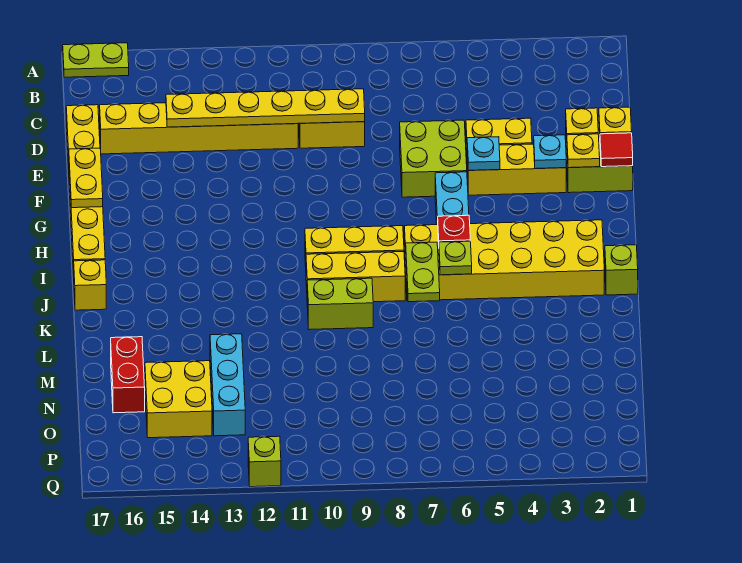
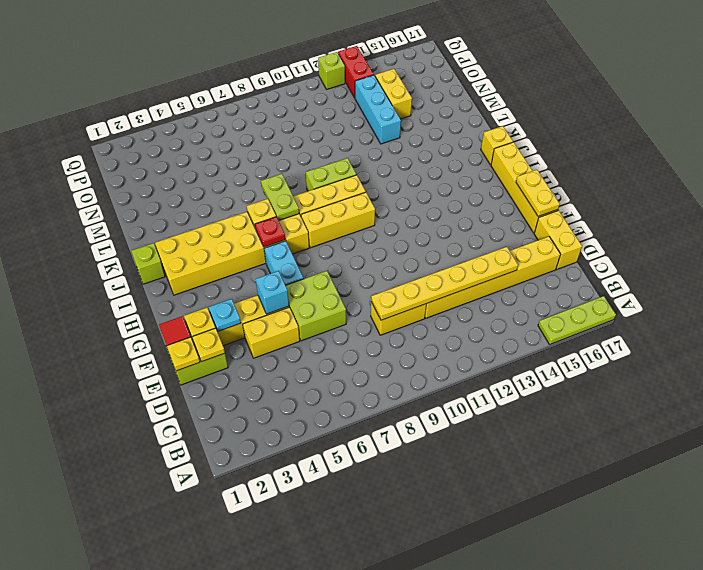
lime plate A16:A17 level 1 -> lime plate A15:A17 level 1
cyan plate F5 level 2 -> cyan brick F5 level 2
lime plate J6 level 2 -> yellow plate J6 level 2
red brick M16:N16 level 1 -> red brick P13:Q13 level 1
yellow brick N14:O15 level 1 -> yellow brick N14:O14 level 1

